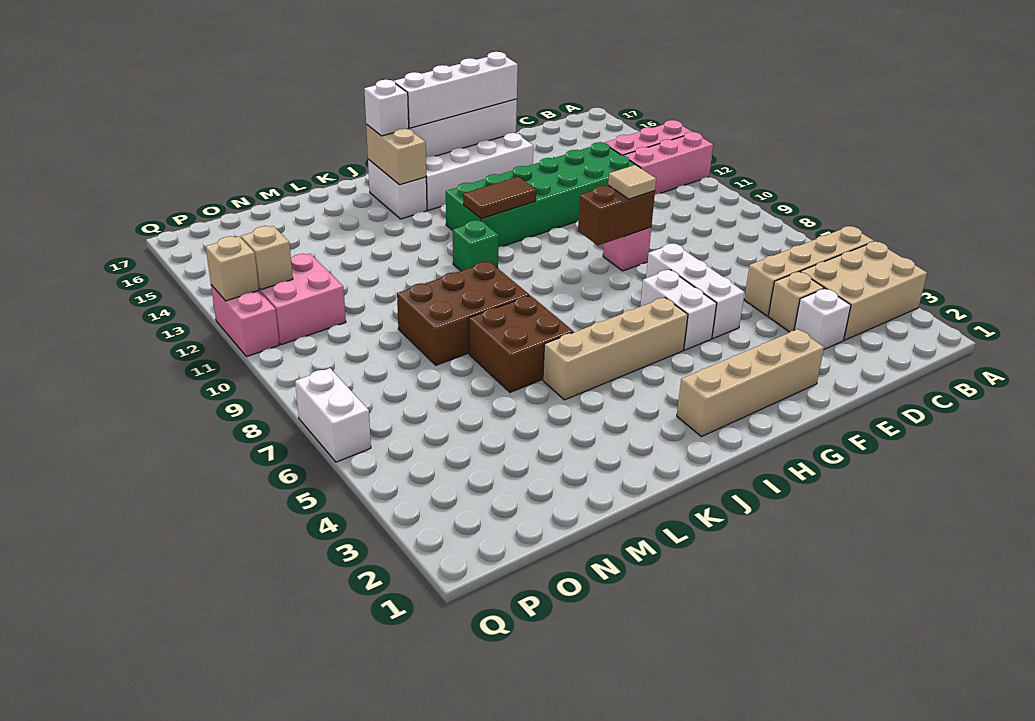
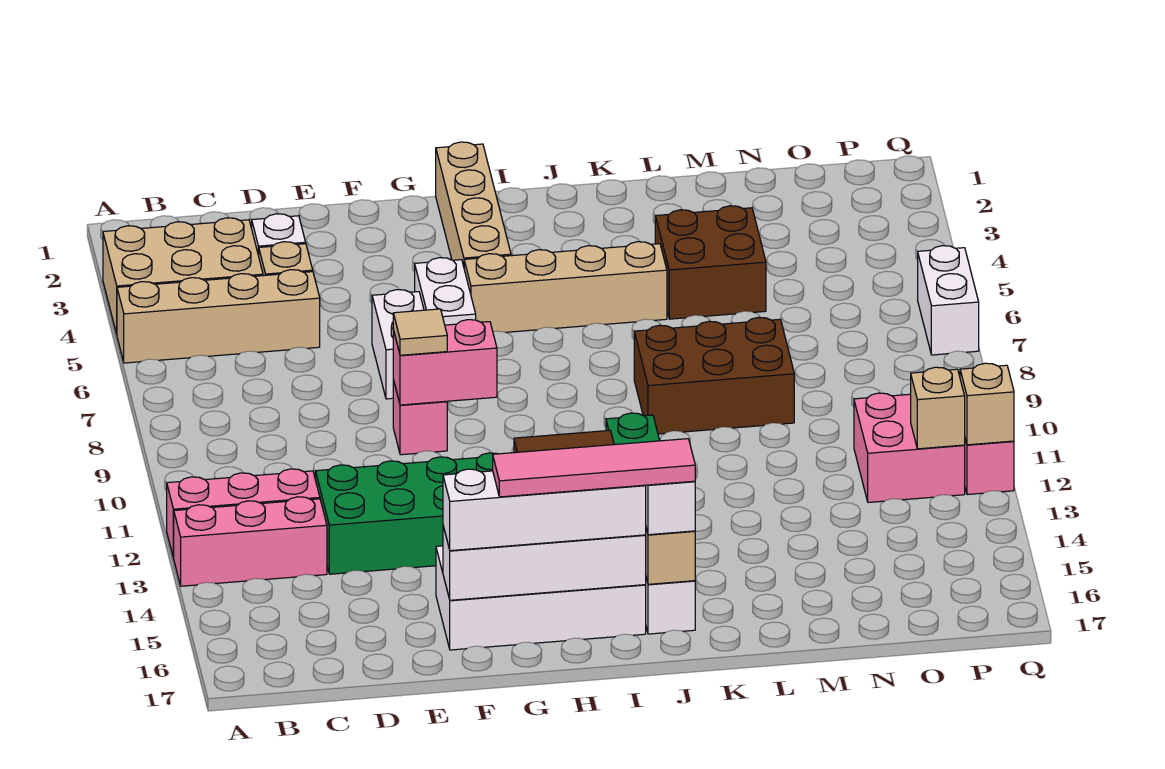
tan brick F2:I2 level 1 -> tan brick H1:H4 level 1
white brick F5:F7 level 1 -> white brick F6:F7 level 1
brown brick F9:G9 level 2 -> pink brick F9:G9 level 2
none -> pink tile G16:J16 level 4
brown brick K6:L7 level 1 -> brown brick L4:M5 level 1

